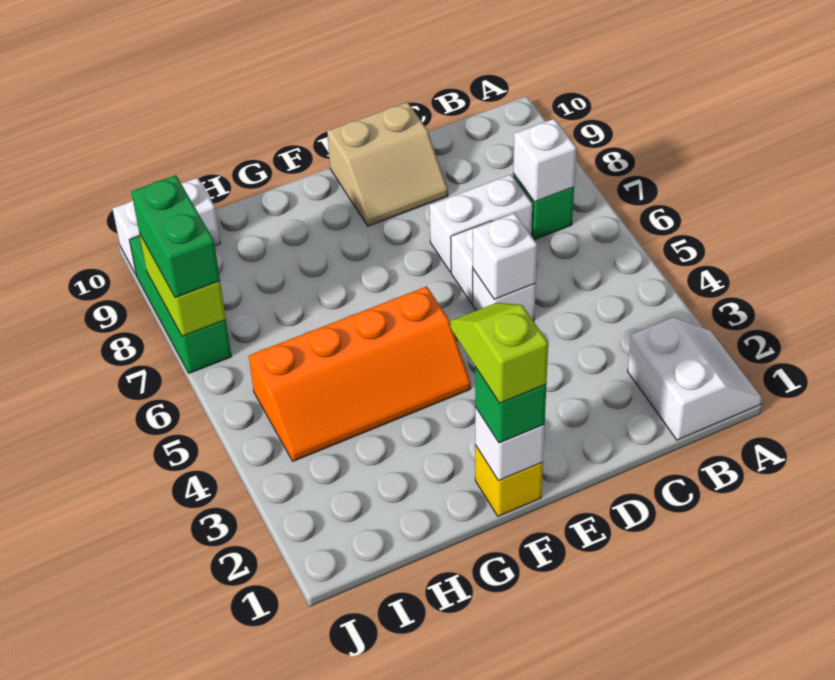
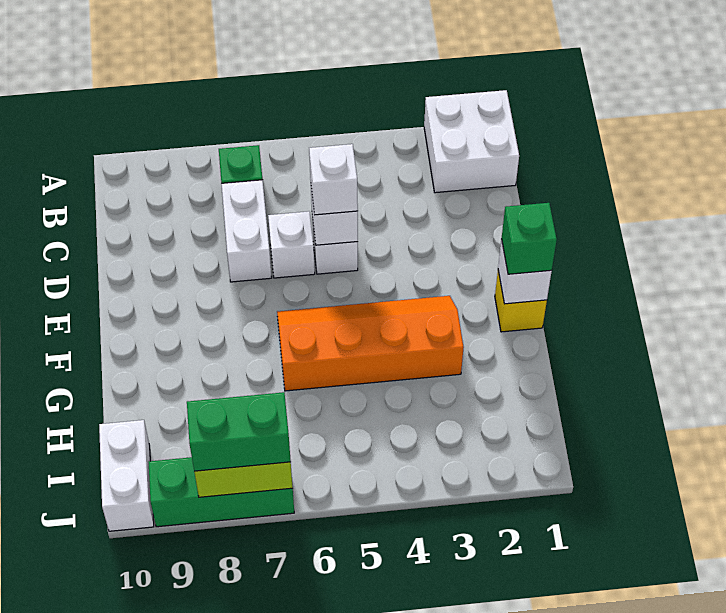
white slope A1:B2 level 1 top B -> white brick A1:B2 level 1
white brick B7 level 2 -> white brick D5 level 3
tan slope D9:E10 level 1 top 10 -> none
lime slope F1:F2 level 4 top 1 -> none
orange slope F4:I5 level 1 top 5 -> orange slope F3:G6 level 1 top G

